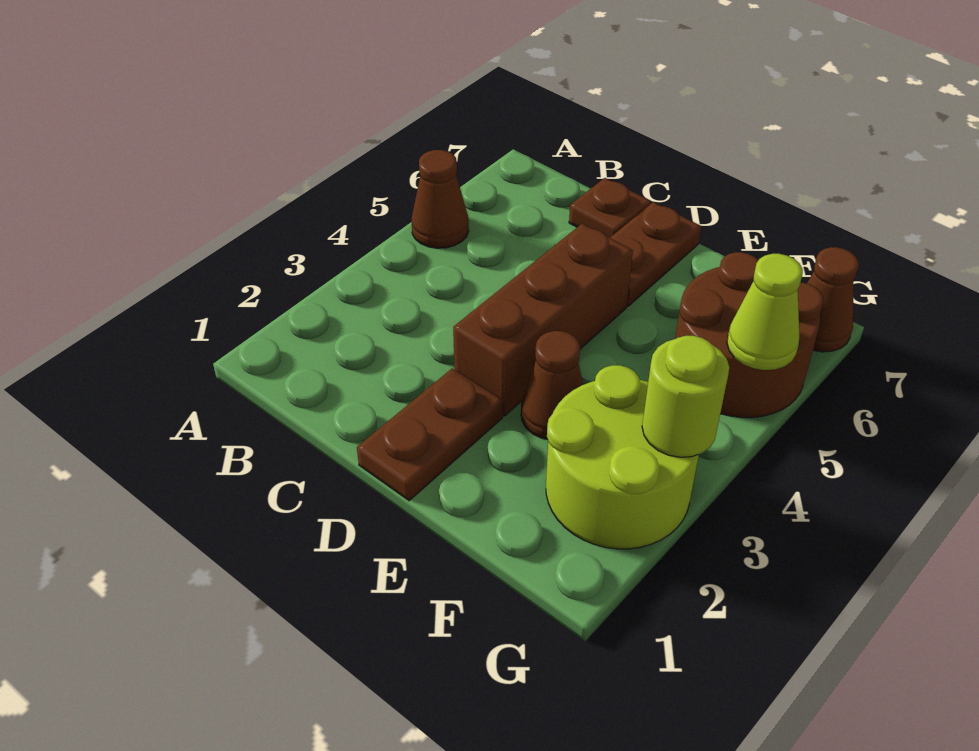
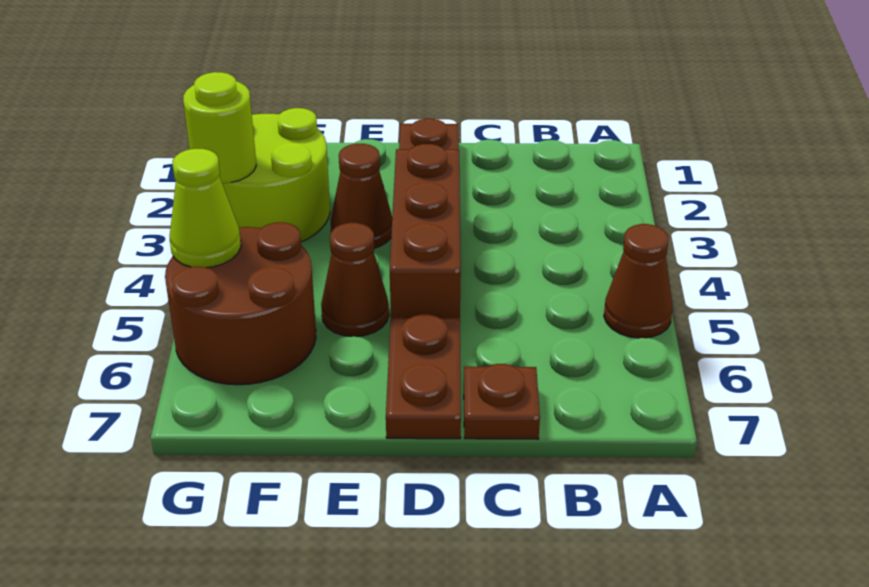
brown cone G7 level 1 -> brown cone E5 level 1

